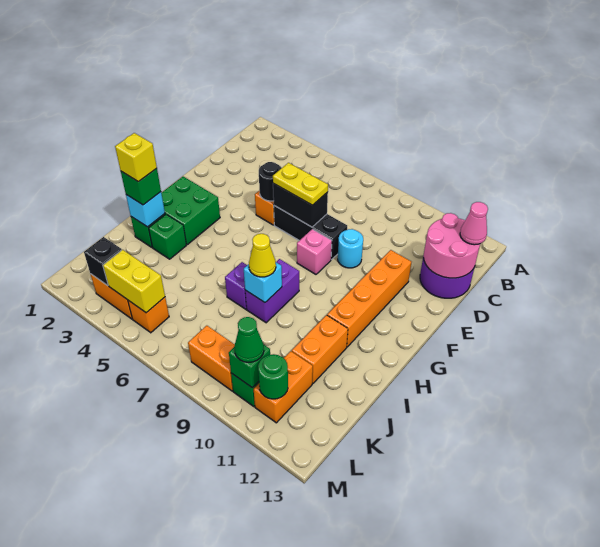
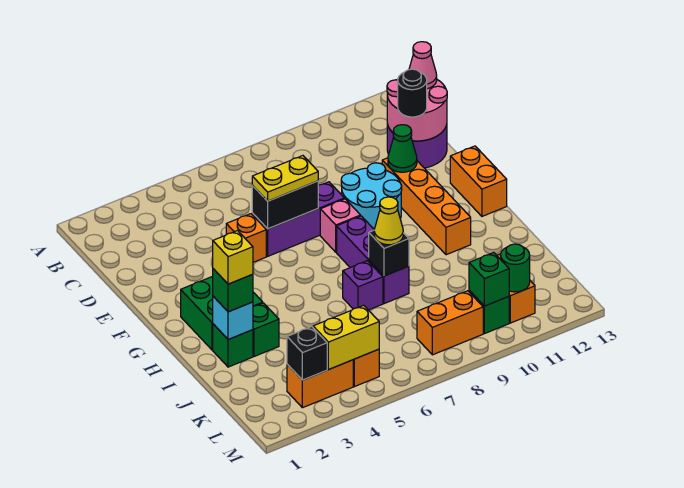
black round brick E5 level 2 -> black round brick D12 level 3
black brick E6:E8 level 1 -> purple brick E6:E8 level 1
cyan round brick E9 level 1 -> cyan round brick E9:F10 level 1
purple brick H8:I8 level 1 -> purple brick G8:I8 level 1
cyan brick I8 level 2 -> black brick I8 level 2
orange brick I11:J11 level 1 -> orange brick F13:G13 level 1
green cone L10 level 3 -> green cone E11 level 2

